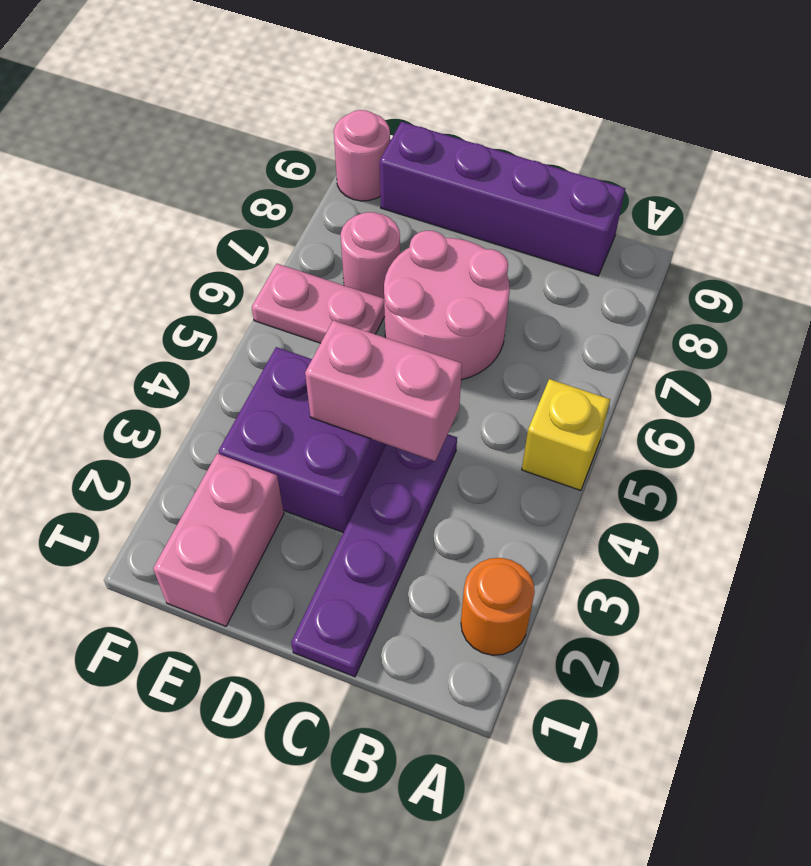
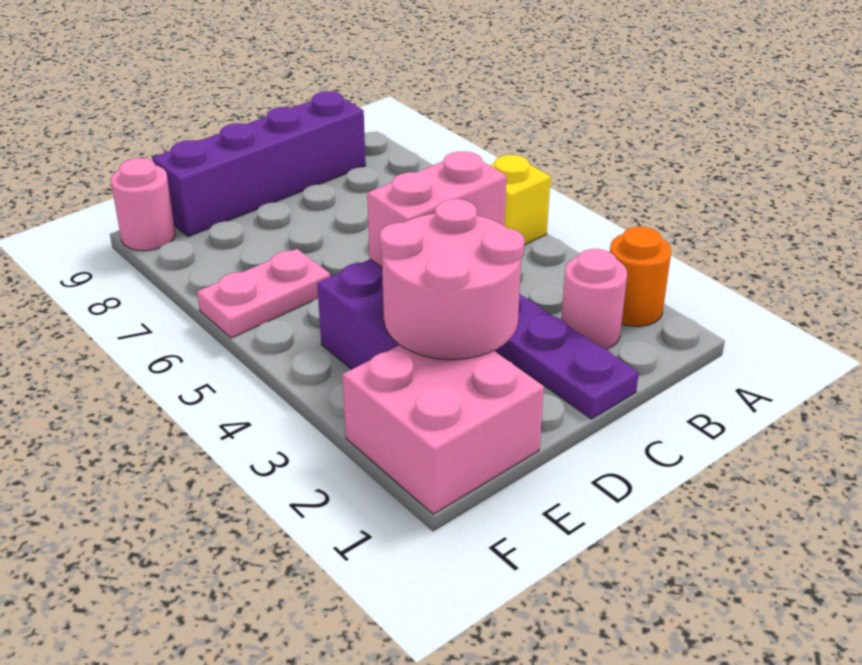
pink round brick C6:D7 level 1 -> pink round brick D2:E3 level 2
pink brick E1:E2 level 1 -> pink brick E1:F2 level 1
pink round brick E7 level 1 -> pink round brick B2 level 1

